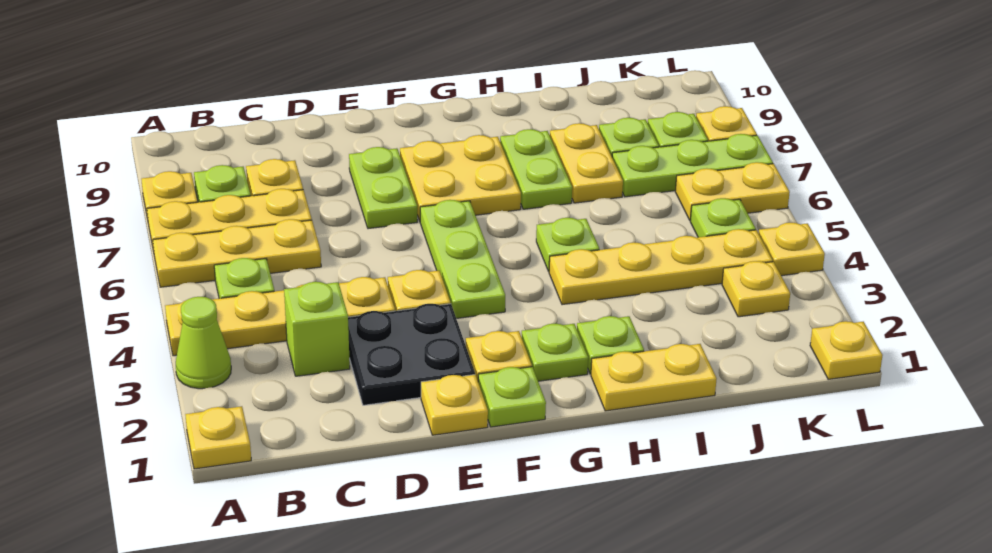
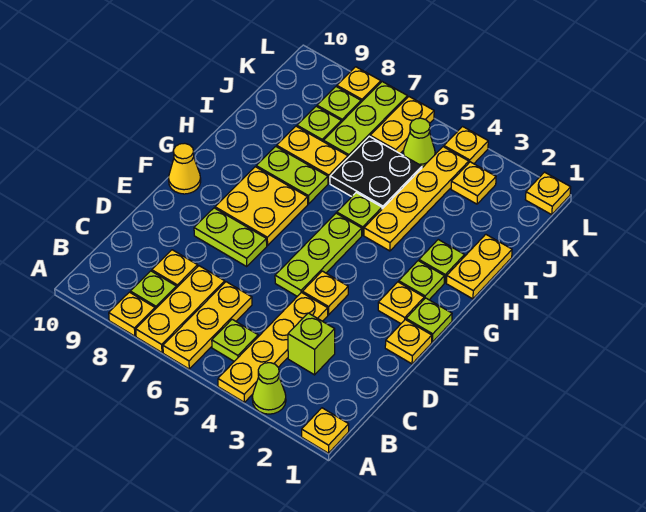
black plate D2:E3 level 1 -> black plate I5:J6 level 1
lime plate F4:F6 level 1 -> lime plate E5:G5 level 1
none -> yellow cone F10 level 1
lime plate K5 level 1 -> lime cone K5 level 1

